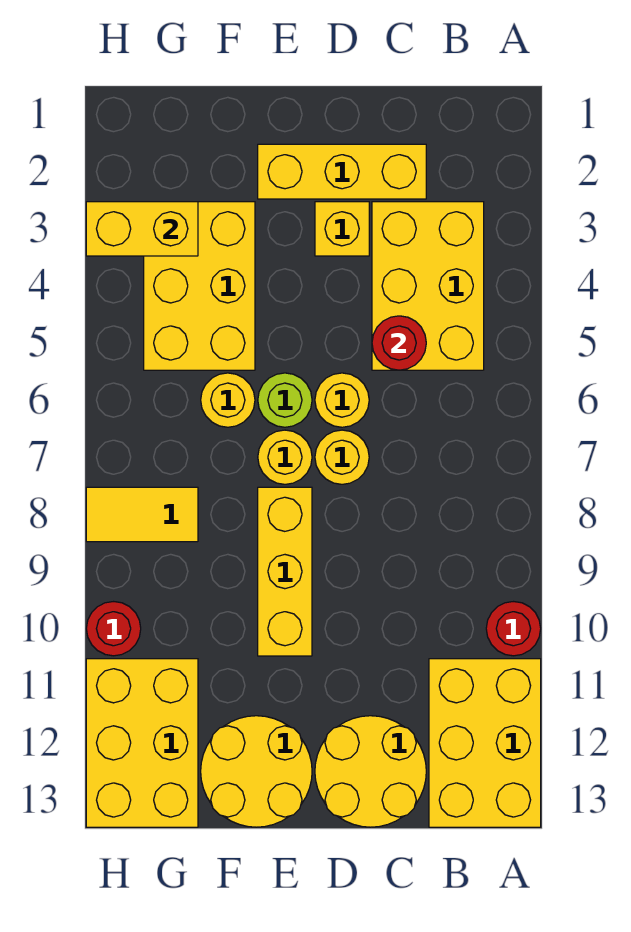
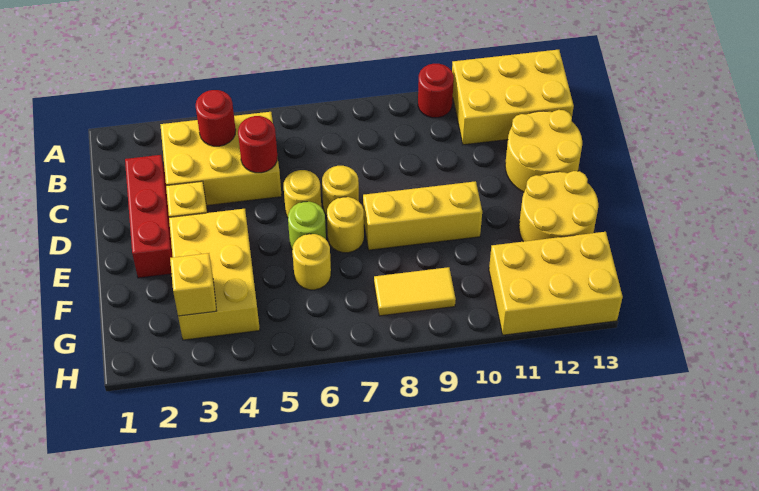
yellow brick C2:E2 level 1 -> red brick C2:E2 level 1
yellow brick F3:G5 level 1 -> yellow brick E3:G4 level 1
yellow brick G3:H3 level 2 -> yellow brick G3 level 2
yellow tile G8:H8 level 1 -> yellow tile G8:G9 level 1
red round brick H10 level 1 -> red round brick B4 level 2

